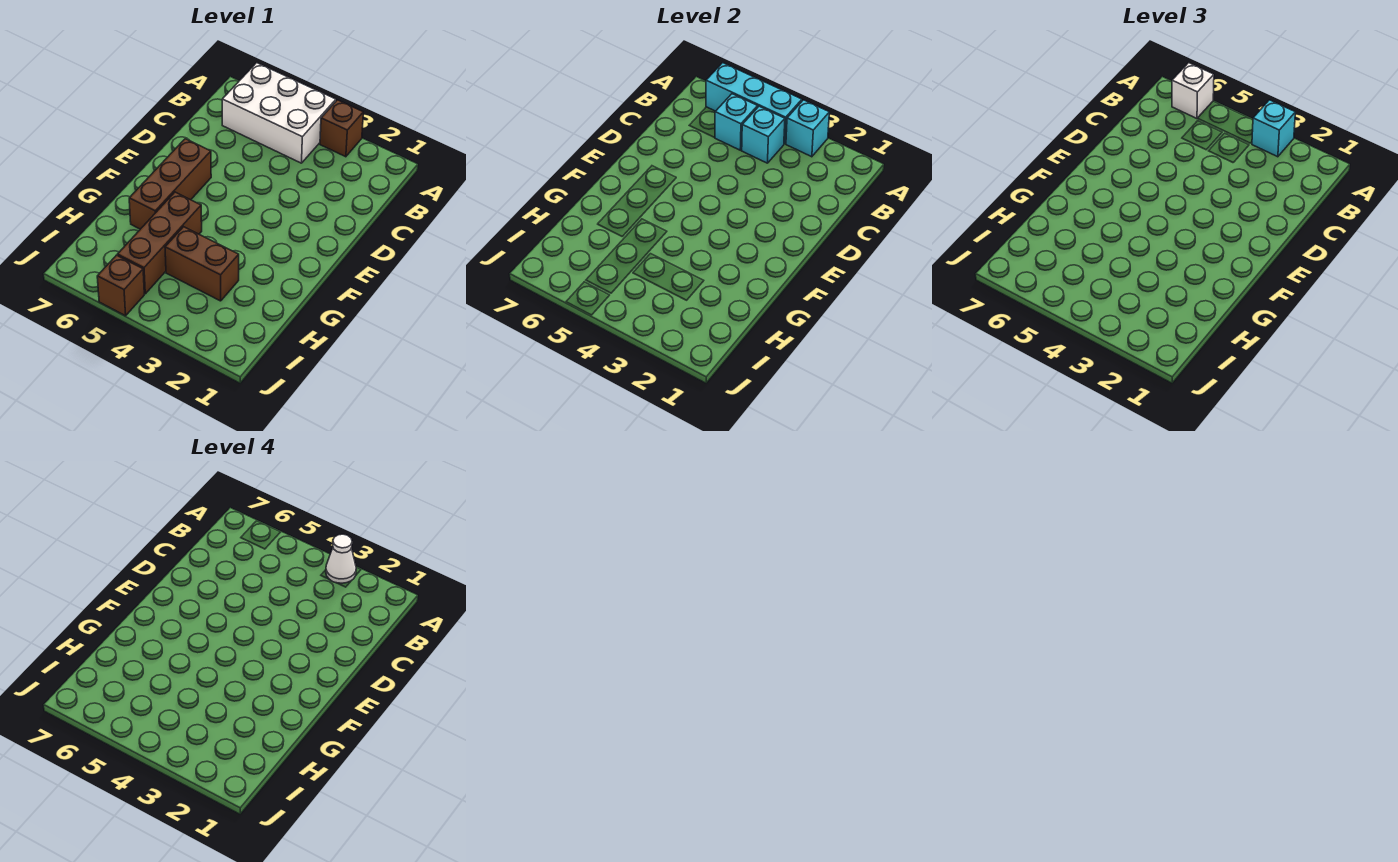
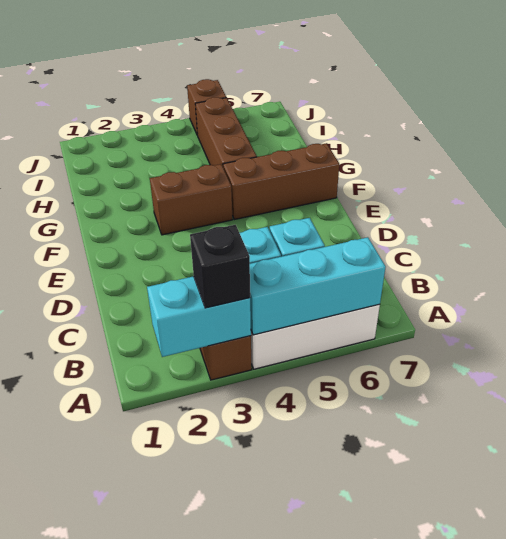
cyan brick A3 level 2 -> cyan brick A2:A3 level 2
cyan brick A3 level 3 -> black brick A3 level 3
white cone A3 level 4 -> none
white brick A6 level 3 -> none
brown brick E6:G6 level 1 -> brown brick F5:F7 level 1
brown brick H3:H4 level 1 -> brown brick F3:F4 level 1

